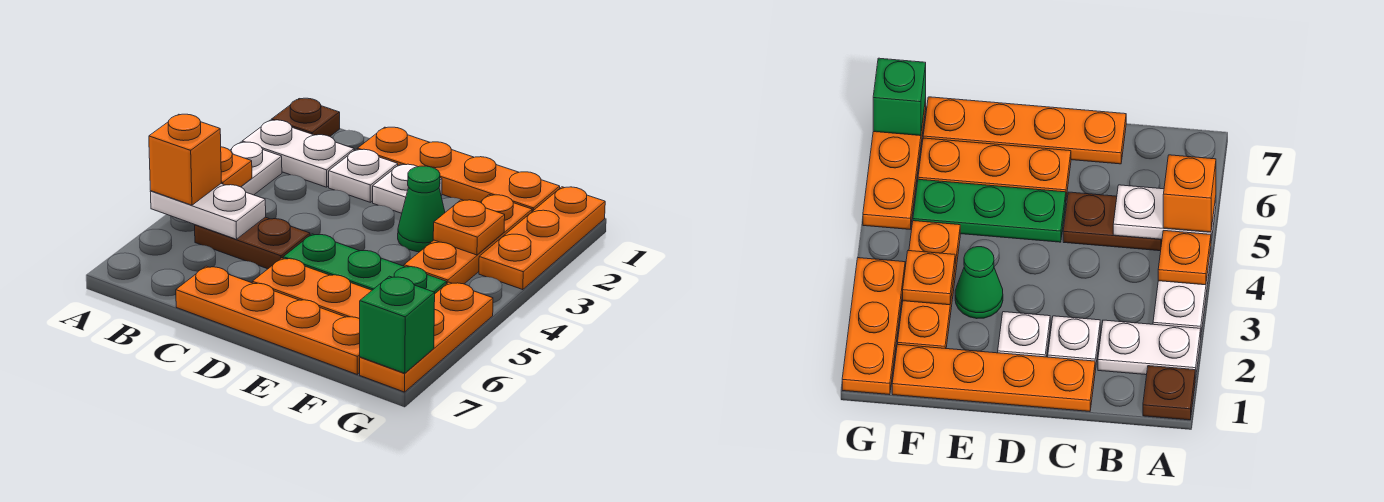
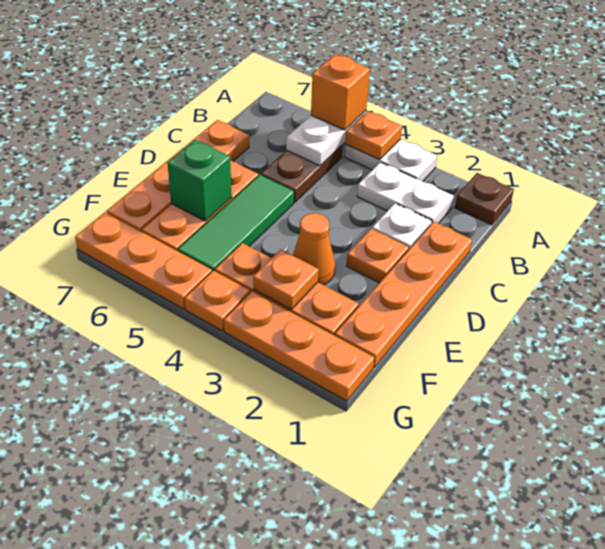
white plate A2:B2 level 1 -> white plate B2:B3 level 1
white plate D2 level 1 -> orange plate D2 level 1
green plate D5:F5 level 1 -> green tile D5:F5 level 1
green cone E3 level 1 -> orange cone E3 level 1
none -> orange plate G4 level 1
green brick G7 level 2 -> green brick E6 level 2

